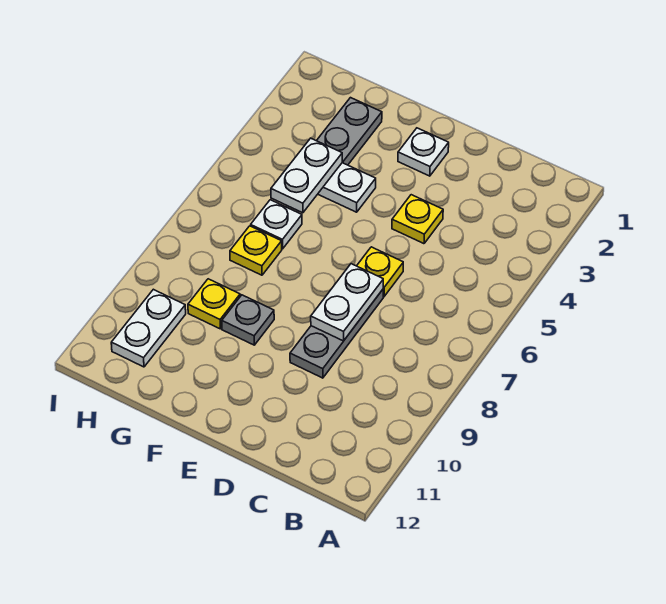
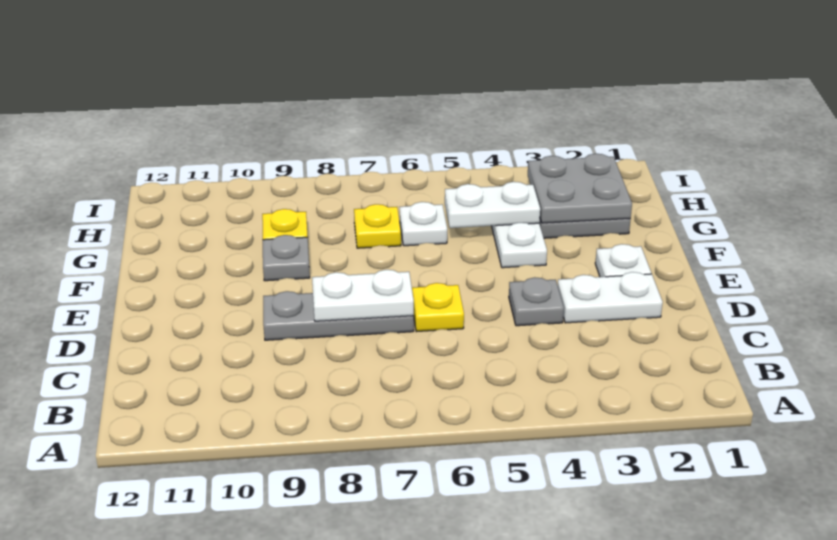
yellow plate D4 level 1 -> grey plate D4 level 1
none -> grey plate G2:H3 level 2
white plate H10:H11 level 1 -> white plate D2:D3 level 1

